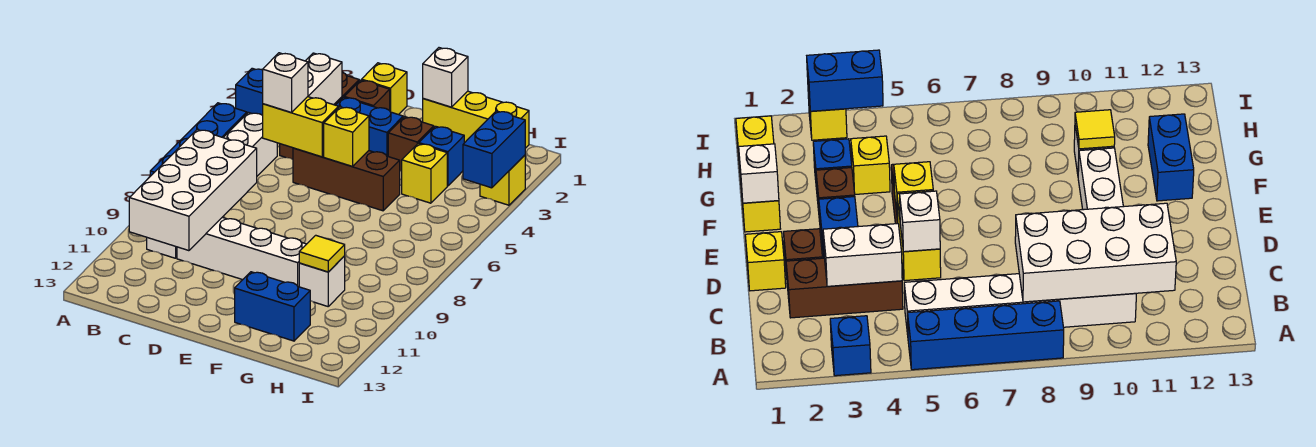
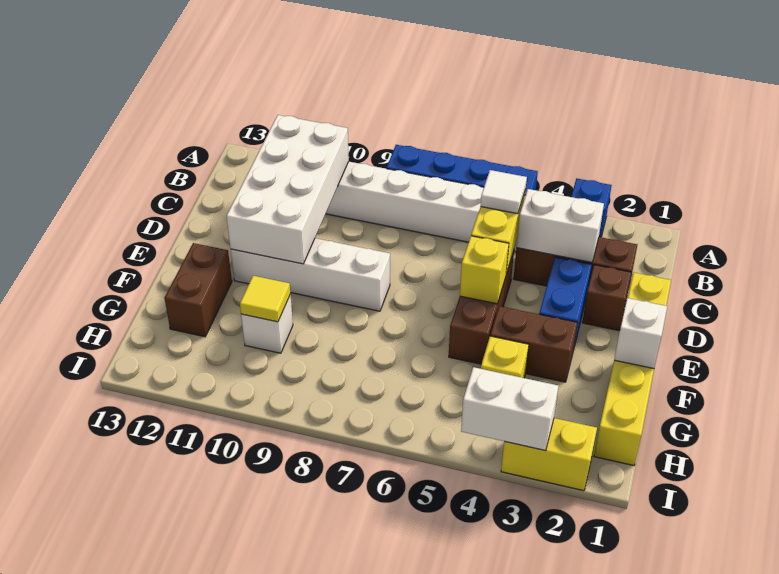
white brick B8:C11 level 2 -> white brick B10:E11 level 2
white brick C5 level 3 -> white tile C5 level 3
white brick C10:F10 level 1 -> white brick E8:E11 level 1
brown brick F3 level 1 -> brown brick F3:F4 level 1
blue brick F12:G12 level 1 -> brown brick F12:G12 level 1
blue brick G3 level 1 -> none
yellow brick I3 level 1 -> yellow brick I2:I3 level 1
blue brick I3:I4 level 2 -> white brick I3:I4 level 2

